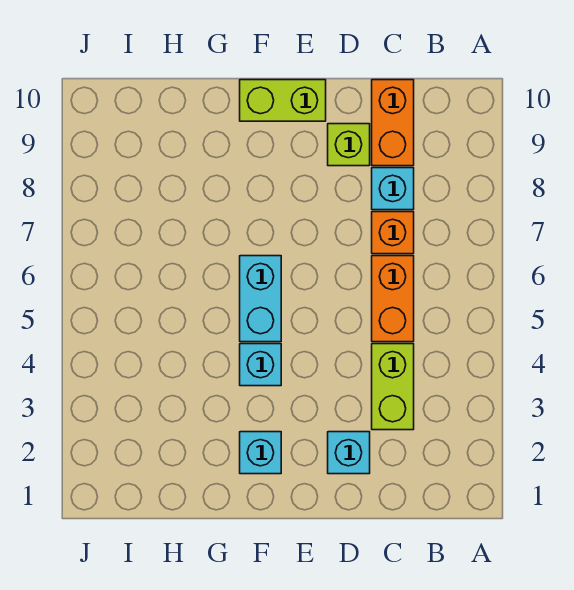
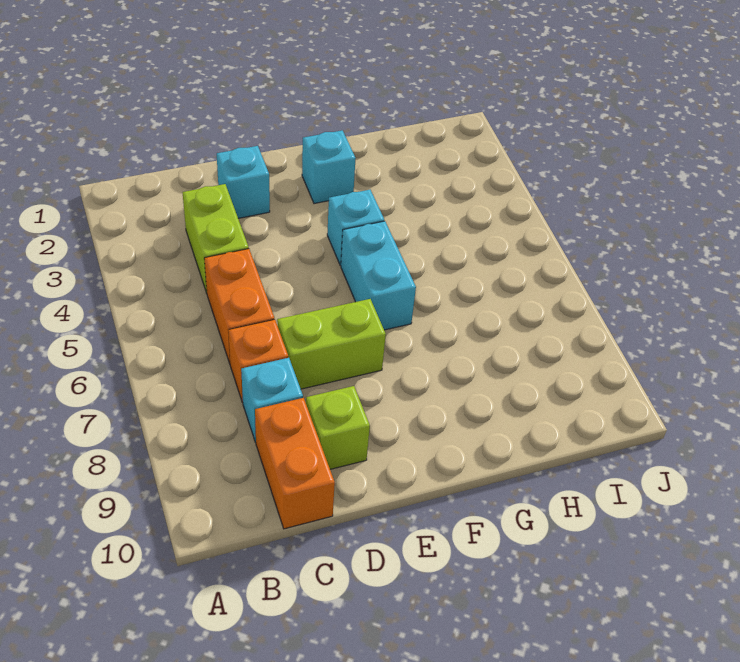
lime brick E10:F10 level 1 -> lime brick D7:E7 level 1

